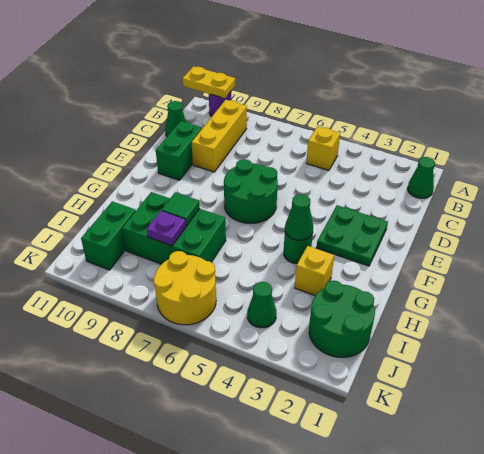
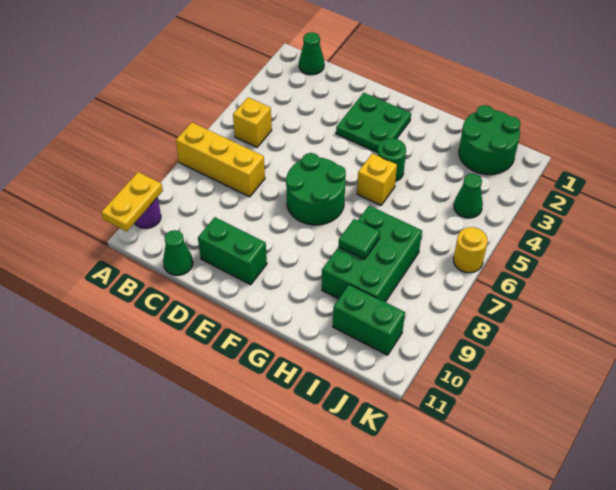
yellow brick B9:D9 level 1 -> yellow brick A7:C7 level 1
green cone G4 level 2 -> none
yellow brick H3 level 1 -> yellow brick G5 level 1
purple plate I8 level 2 -> none
yellow round brick J6:K7 level 1 -> yellow round brick K6 level 1

